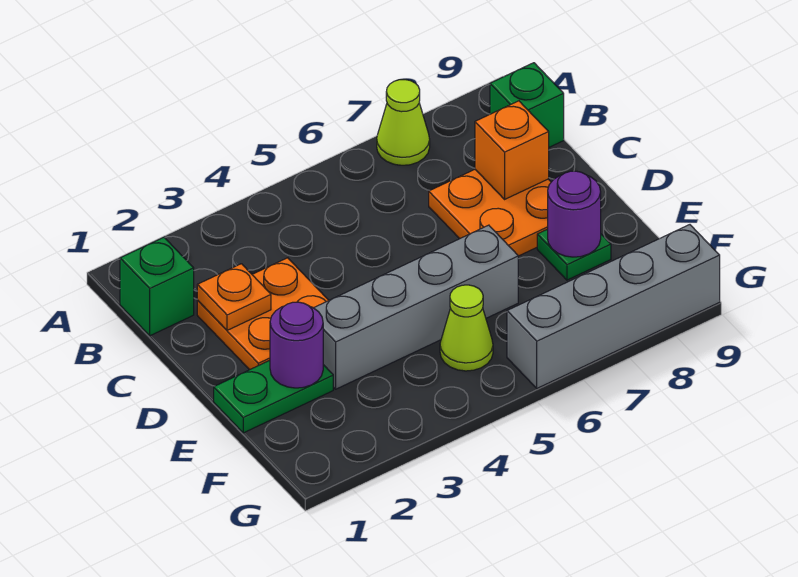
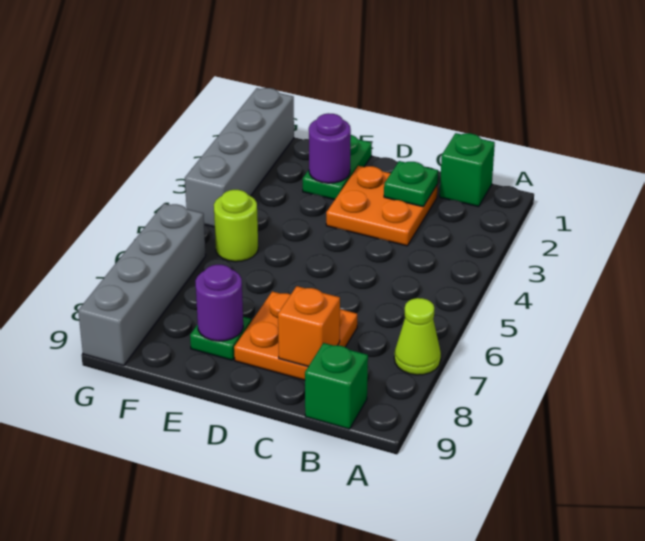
orange plate C2 level 2 -> green plate C2 level 2
grey brick E3:E6 level 1 -> grey brick G1:G4 level 1
lime cone F5 level 1 -> lime round brick F5 level 1

